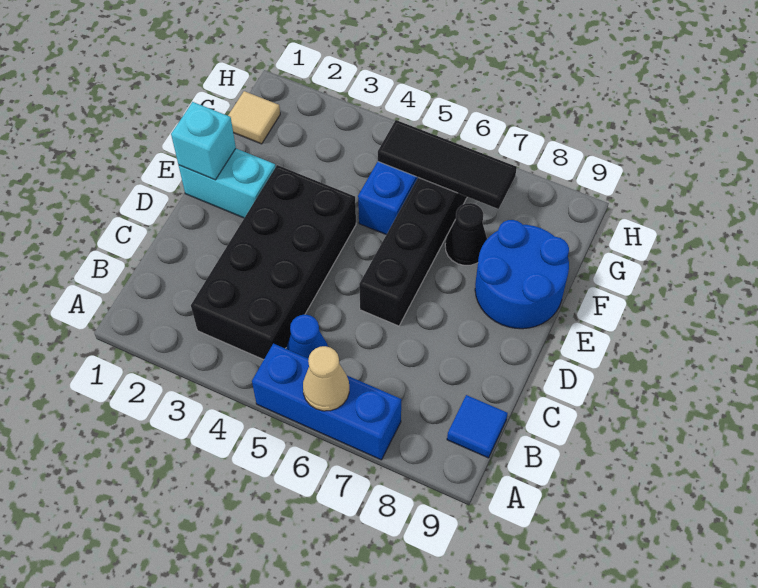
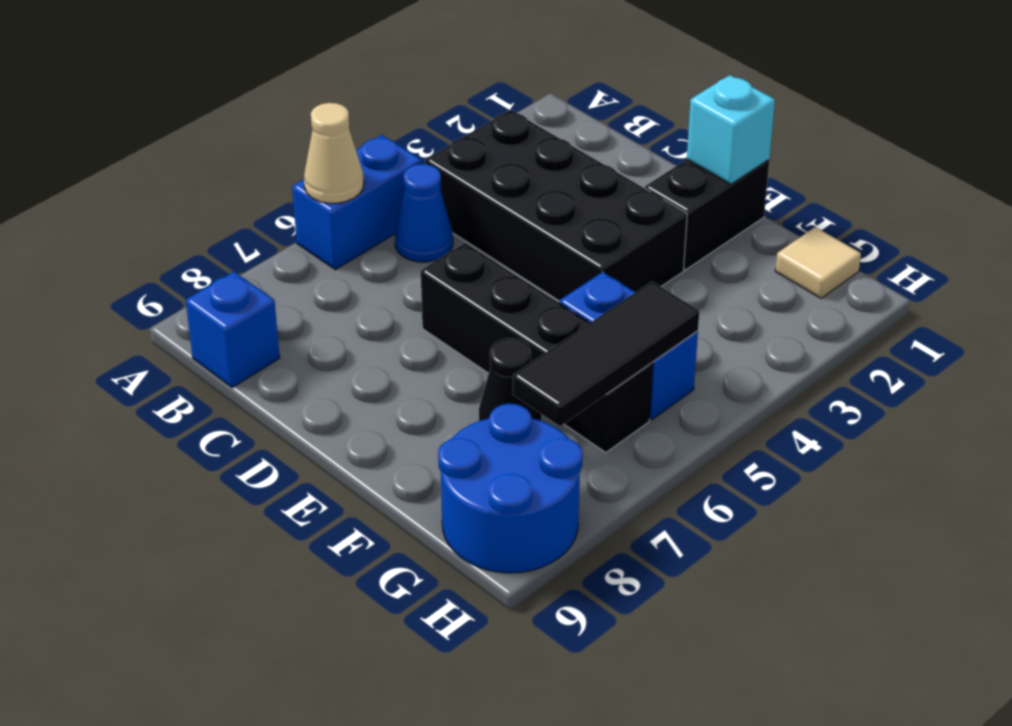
blue brick A5:A7 level 1 -> blue brick A5:A6 level 1
blue tile B9 level 1 -> blue brick B9 level 1
cyan brick E1:E2 level 1 -> black brick E1:E2 level 1
blue round brick E8:F9 level 1 -> blue round brick G8:H9 level 1

